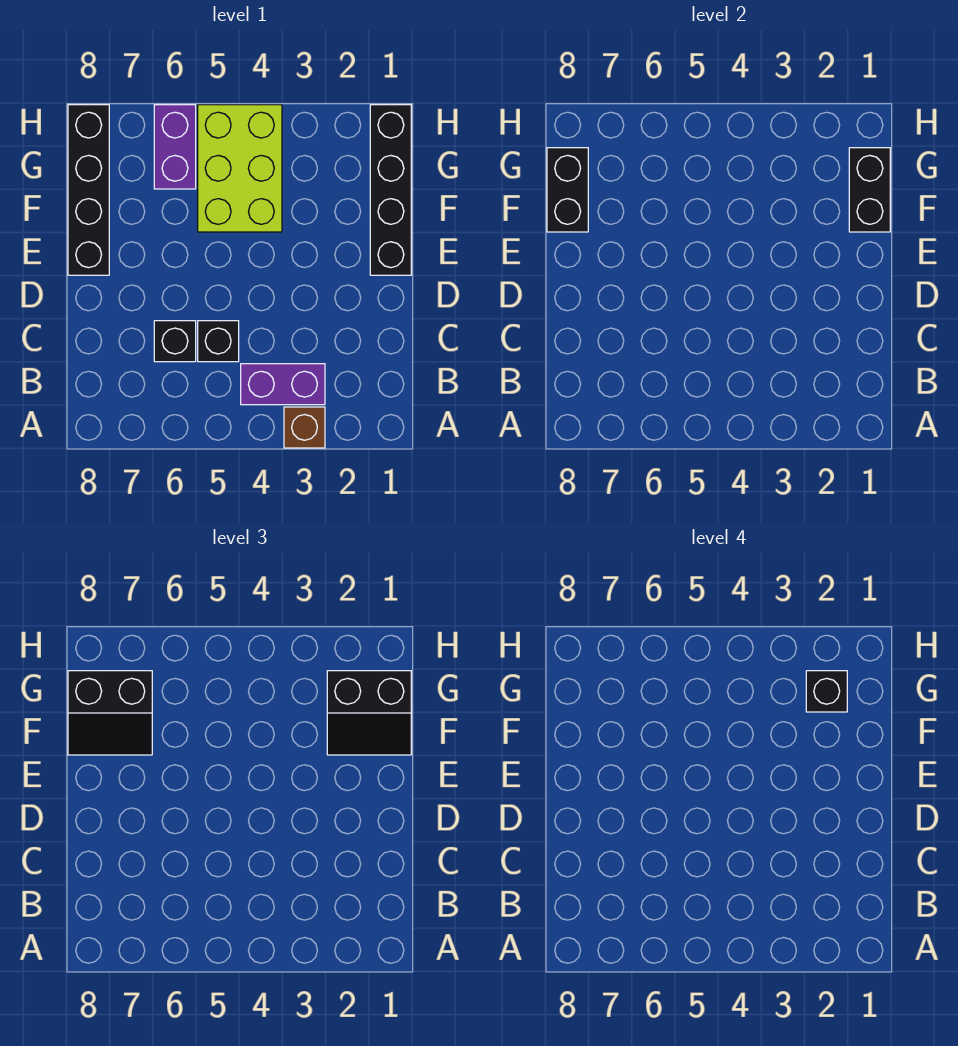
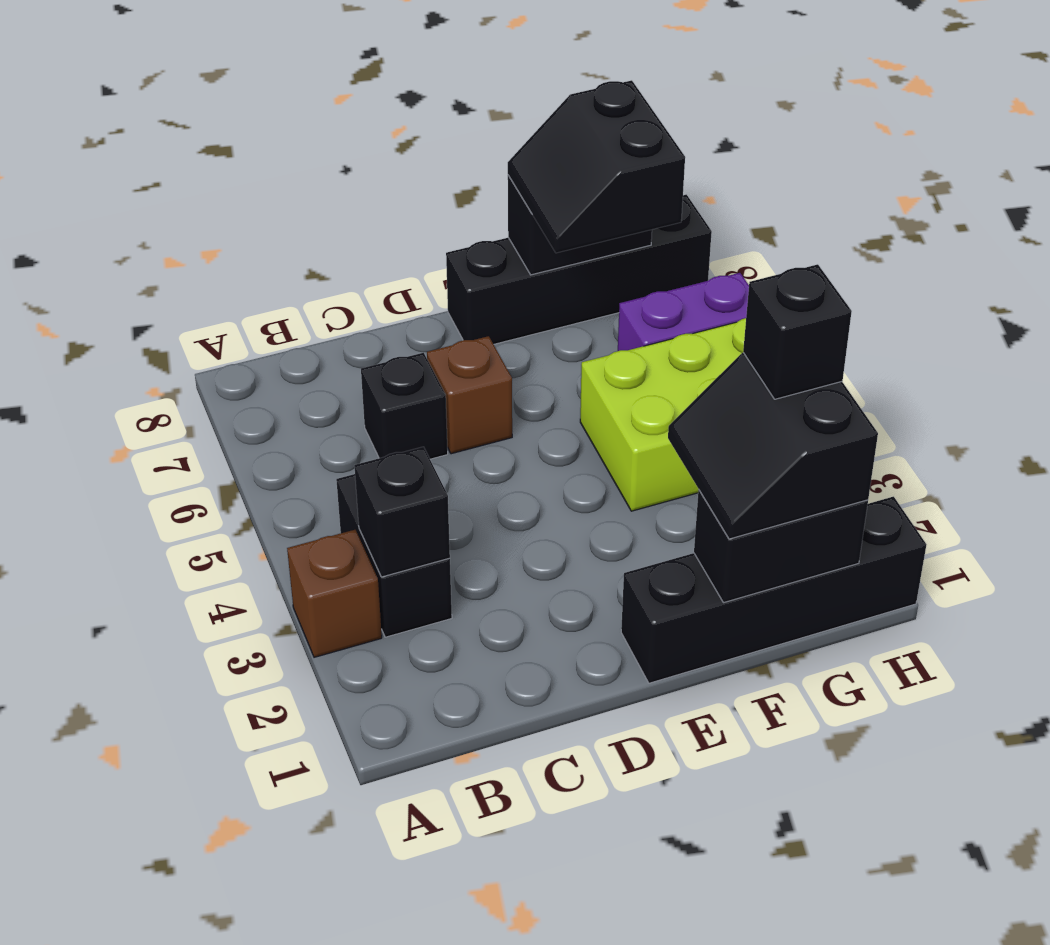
purple brick B3:B4 level 1 -> black brick B3:B4 level 1
black brick C5 level 1 -> black brick B3 level 2
none -> brown brick D6 level 1

